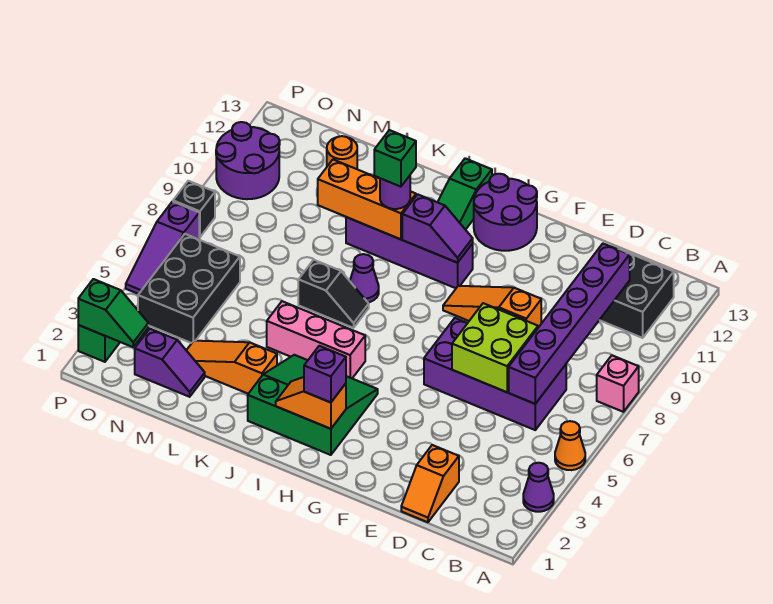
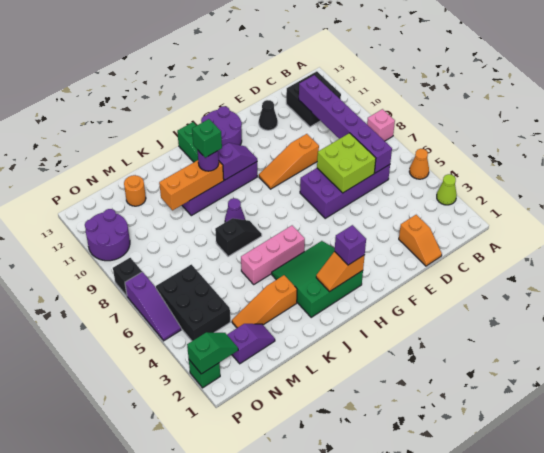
purple cone A3 level 1 -> lime cone A3 level 1
none -> black cone E12 level 1

